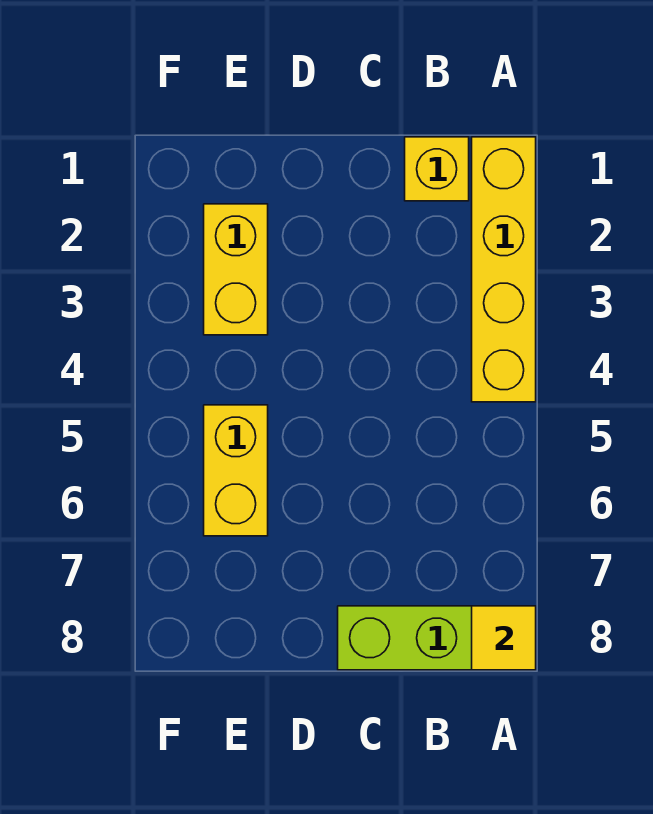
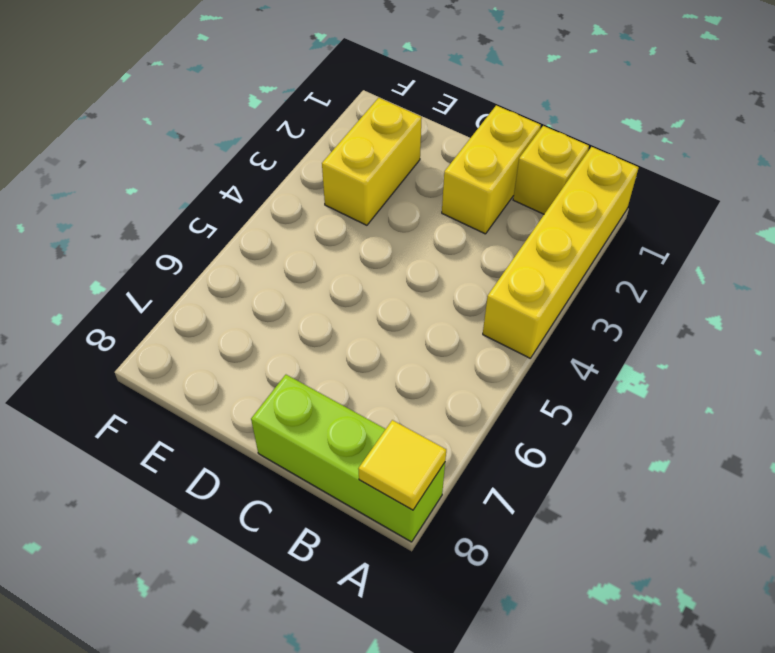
yellow brick E5:E6 level 1 -> yellow brick C1:C2 level 1

